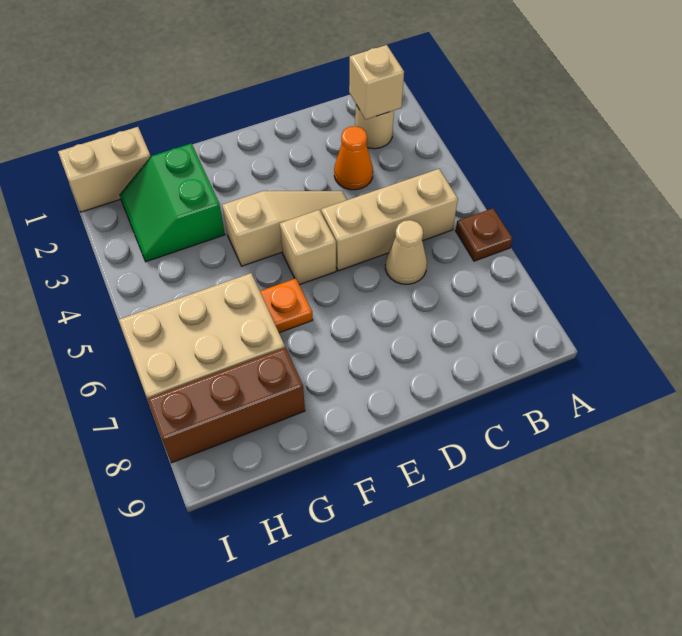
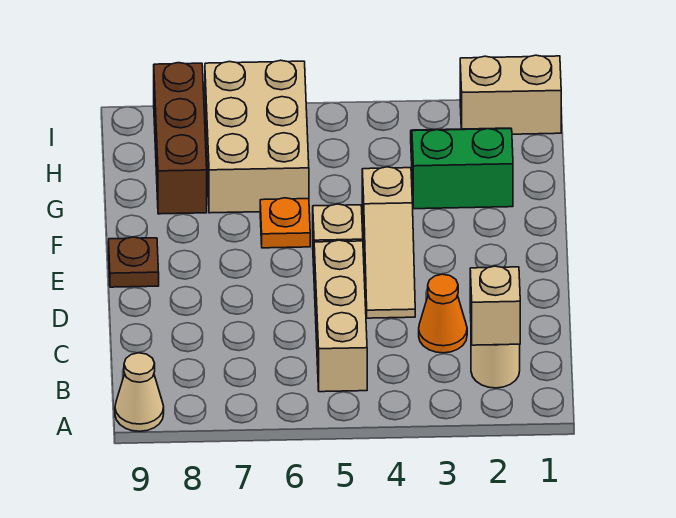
brown plate A6 level 1 -> brown plate E9 level 1
tan cone C6 level 1 -> tan cone A9 level 1
tan brick H1:I1 level 1 -> tan brick I1:I2 level 1

